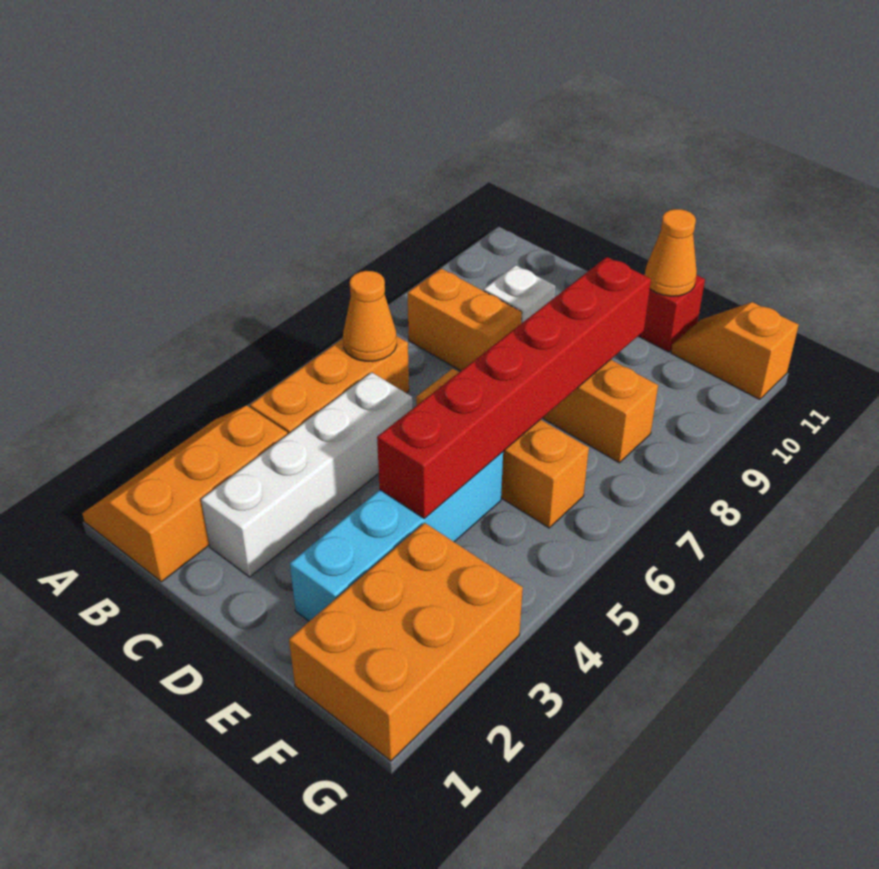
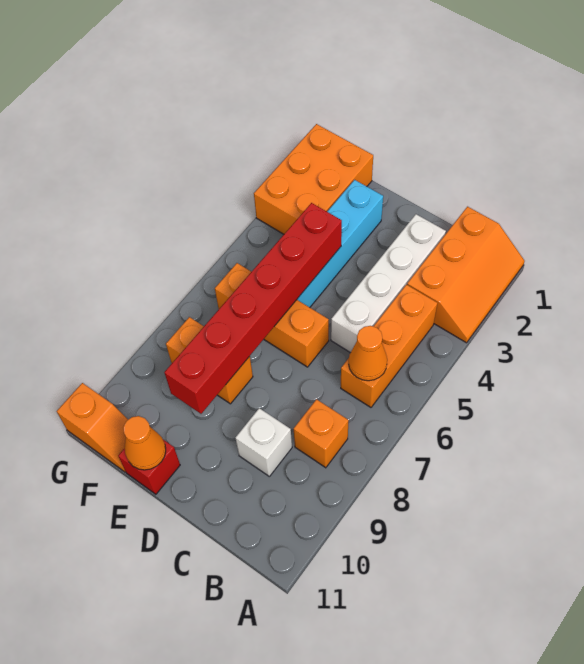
orange brick B8:C8 level 1 -> orange brick B8 level 1

